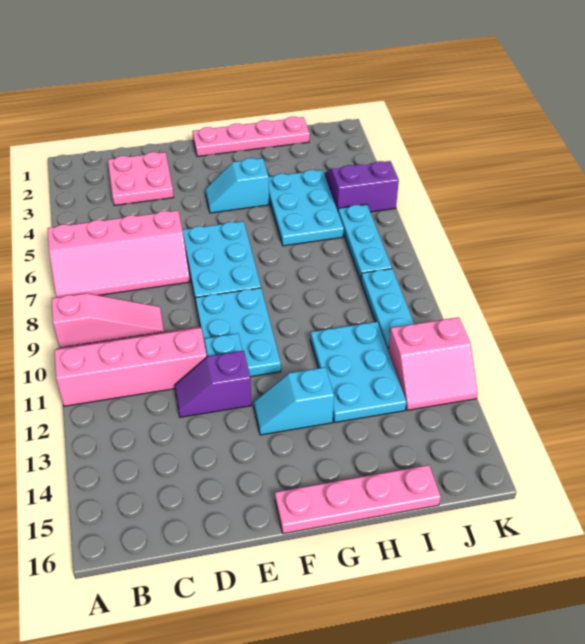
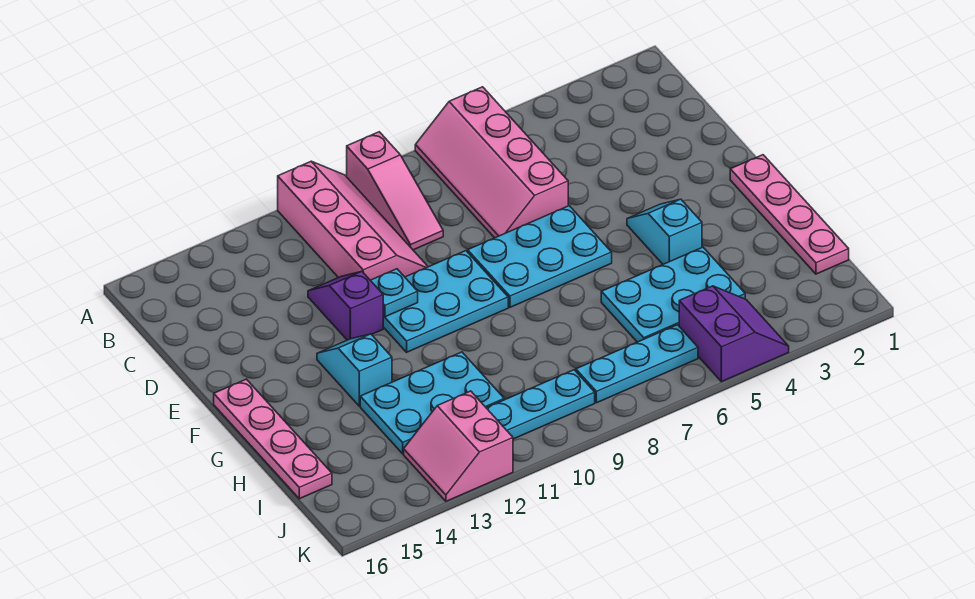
pink plate C2:D3 level 1 -> none

